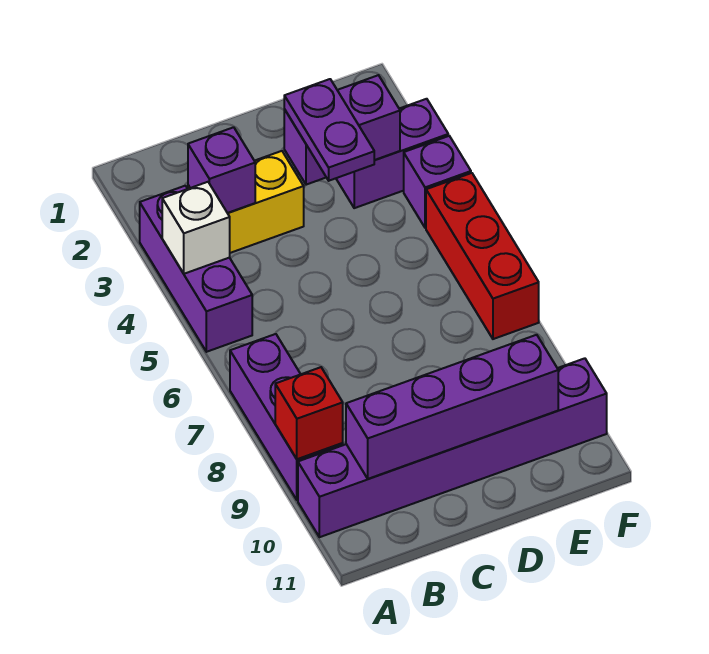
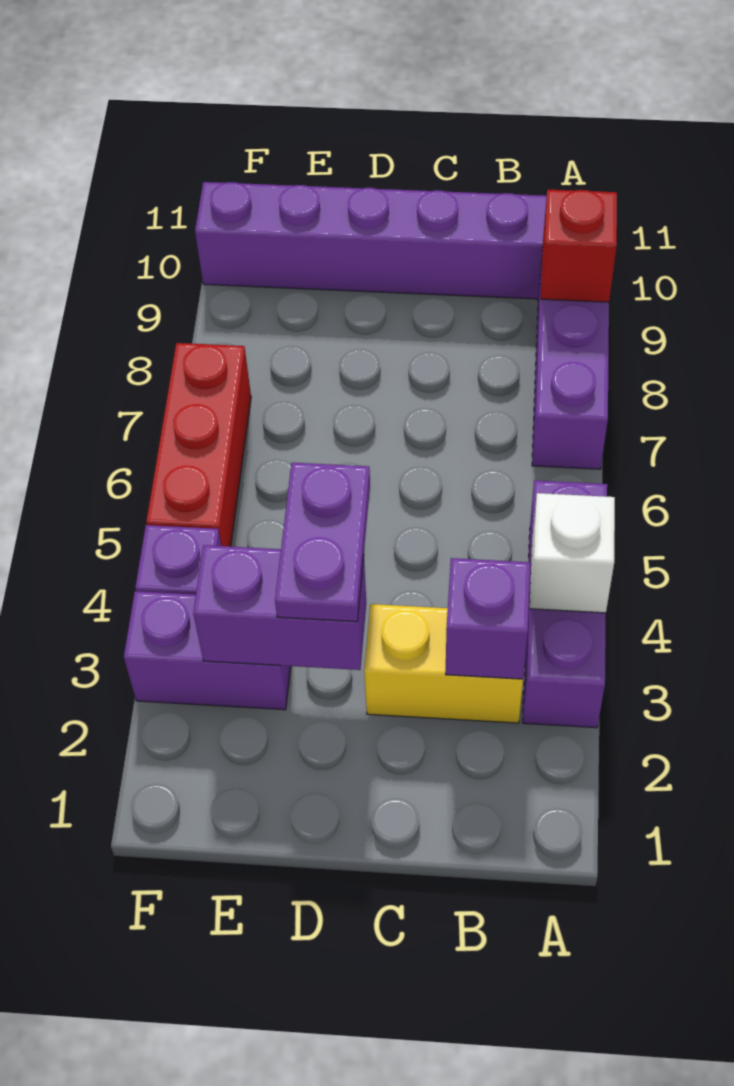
purple brick B10:E10 level 2 -> none

